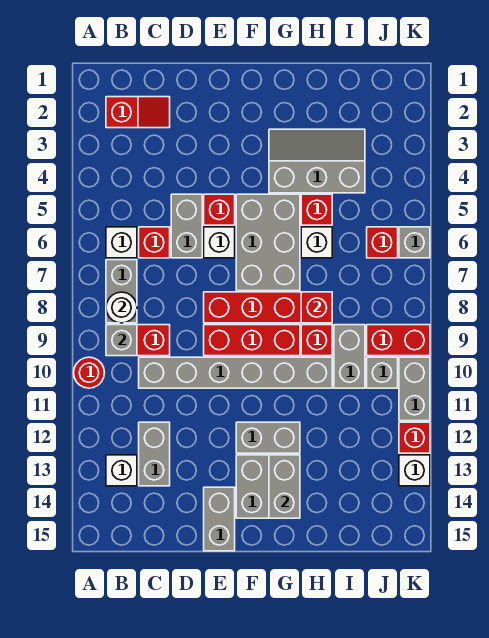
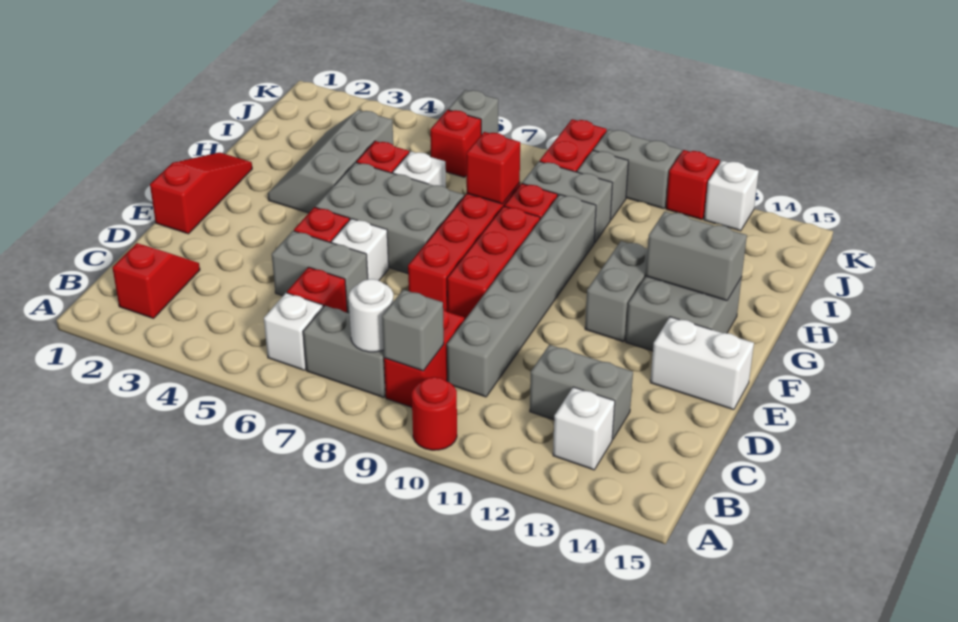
none -> red slope E1:G1 level 1 top E
grey brick E14:E15 level 1 -> white brick E14:E15 level 1

